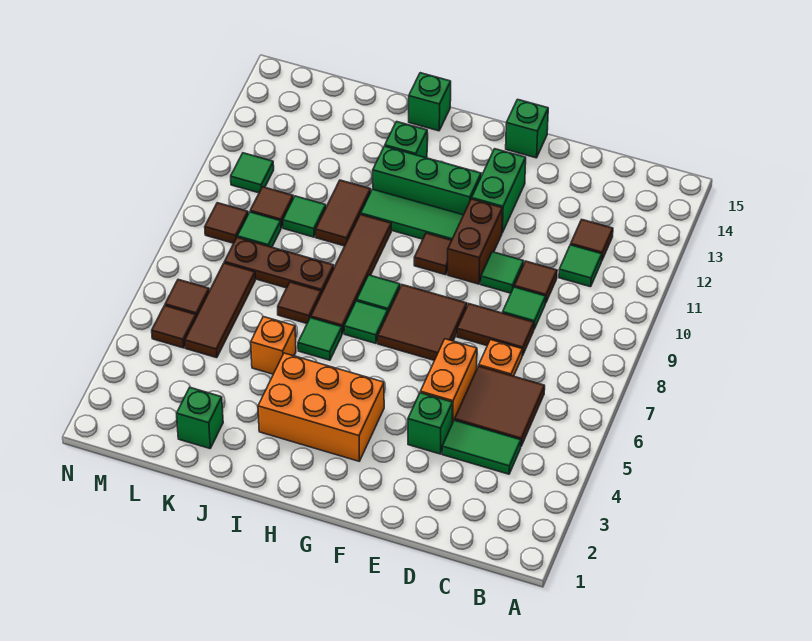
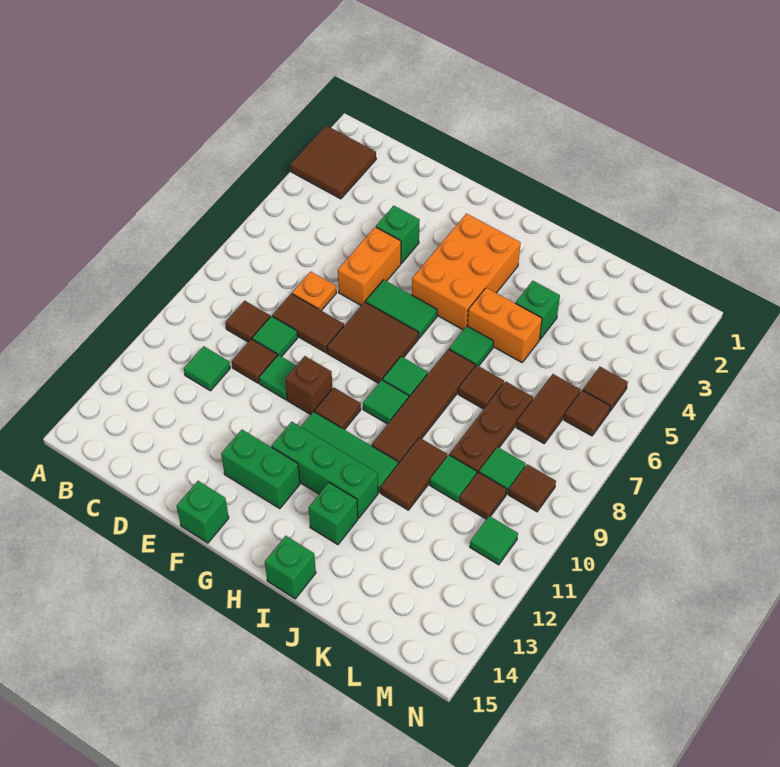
green tile C4:D4 level 1 -> green tile F6:G6 level 1
brown tile C5:D6 level 1 -> brown tile A2:B3 level 1
brown tile C12 level 1 -> brown tile C9 level 1
brown brick F10:F11 level 1 -> brown brick F10 level 1
green brick F12:F13 level 1 -> green brick F13:G13 level 1
orange brick G3:I4 level 1 -> orange brick G3:H5 level 1
green tile H7 level 1 -> green tile H9 level 1
orange brick J5 level 1 -> orange brick I5:J5 level 1
brown plate J8:L8 level 1 -> brown plate K7:K9 level 1
green brick K2 level 1 -> green brick J4 level 1
brown tile L5:L7 level 1 -> brown tile L6:L7 level 1

